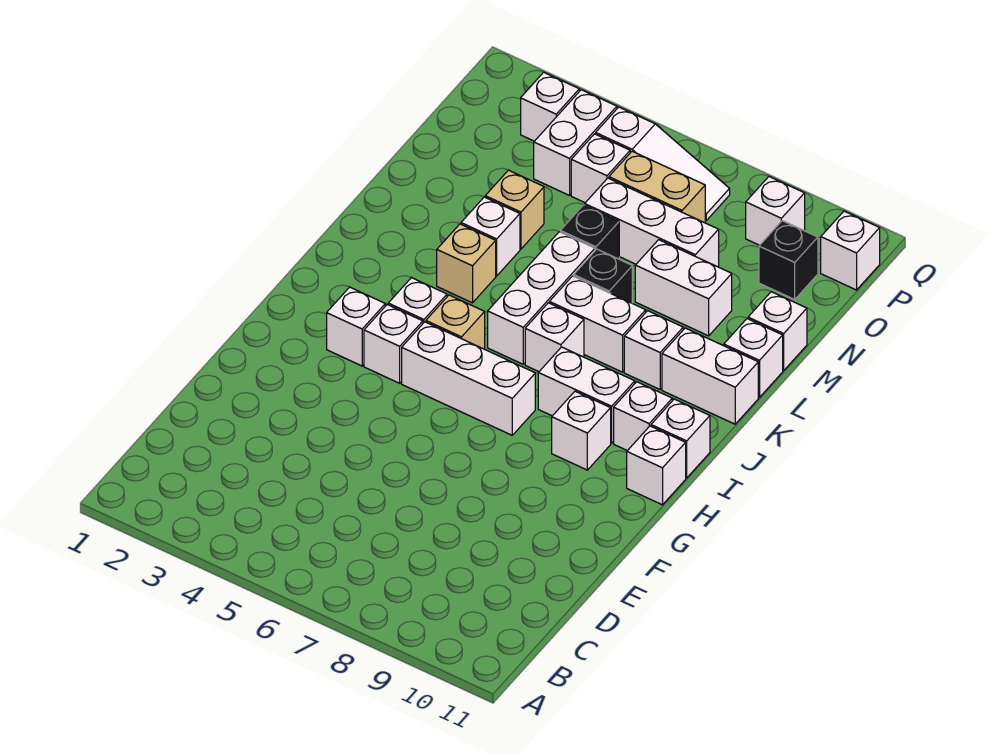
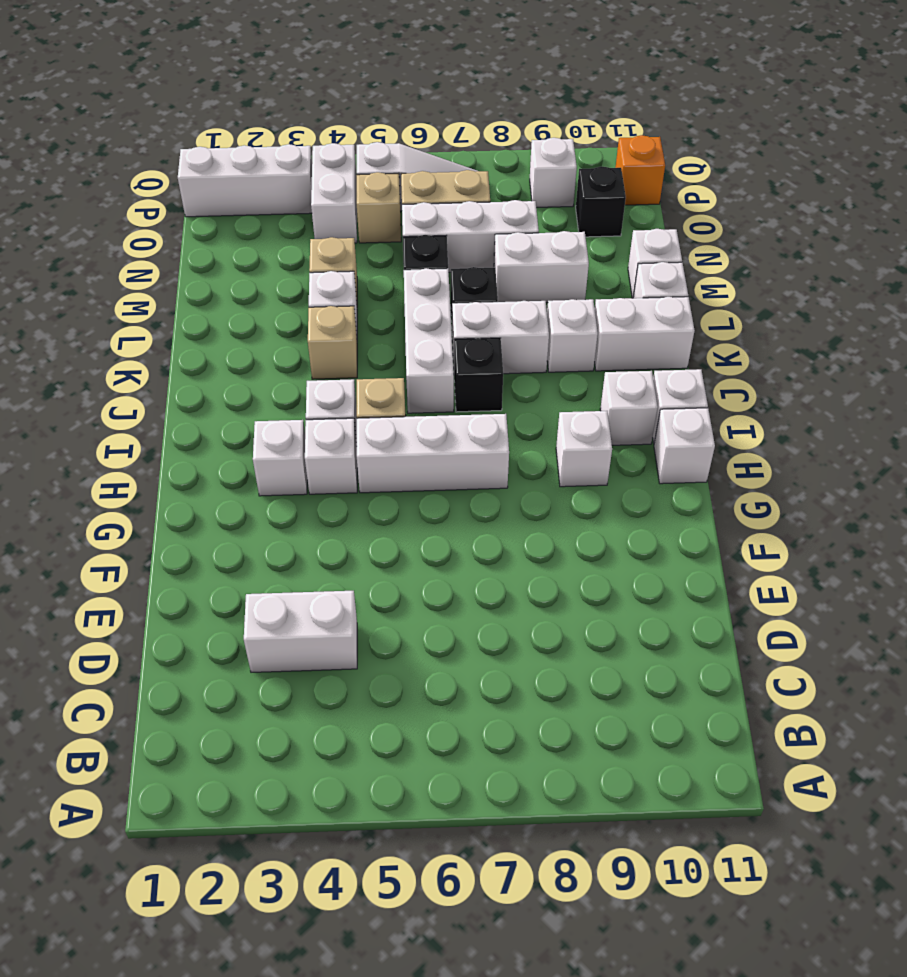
white brick I8:I9 level 1 -> white brick D3:D4 level 1
white brick J7 level 1 -> black brick J7 level 1
white brick O5 level 1 -> tan brick O5 level 1
white brick P3 level 1 -> white brick P1:P3 level 1
white brick P11 level 1 -> orange brick P11 level 1

